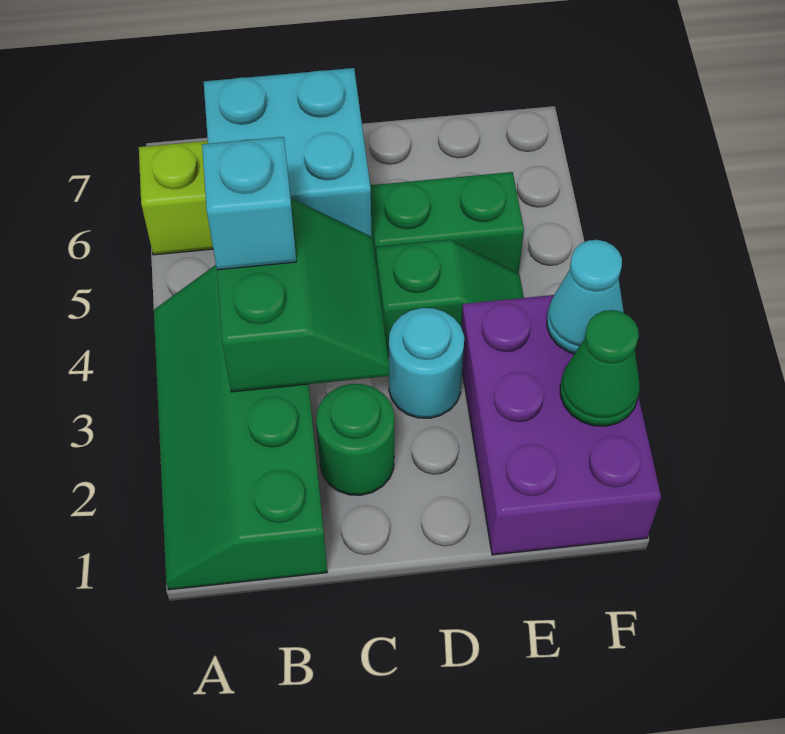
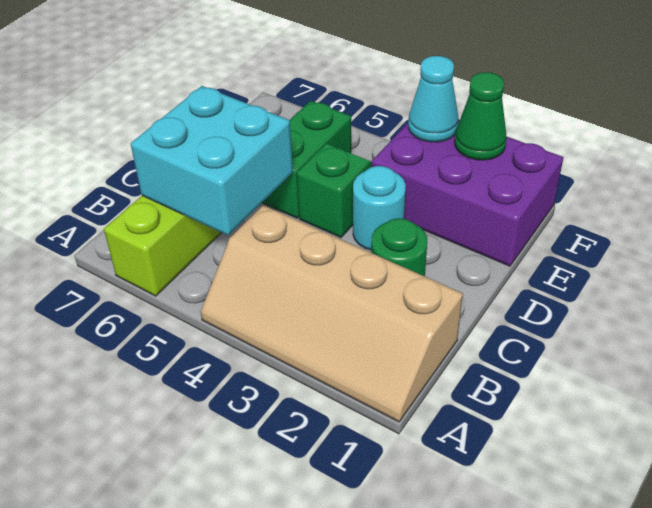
green slope A1:B4 level 1 top B -> tan slope A1:B4 level 1 top B
green slope B3:C4 level 2 top B -> none
cyan brick B4 level 3 -> none

